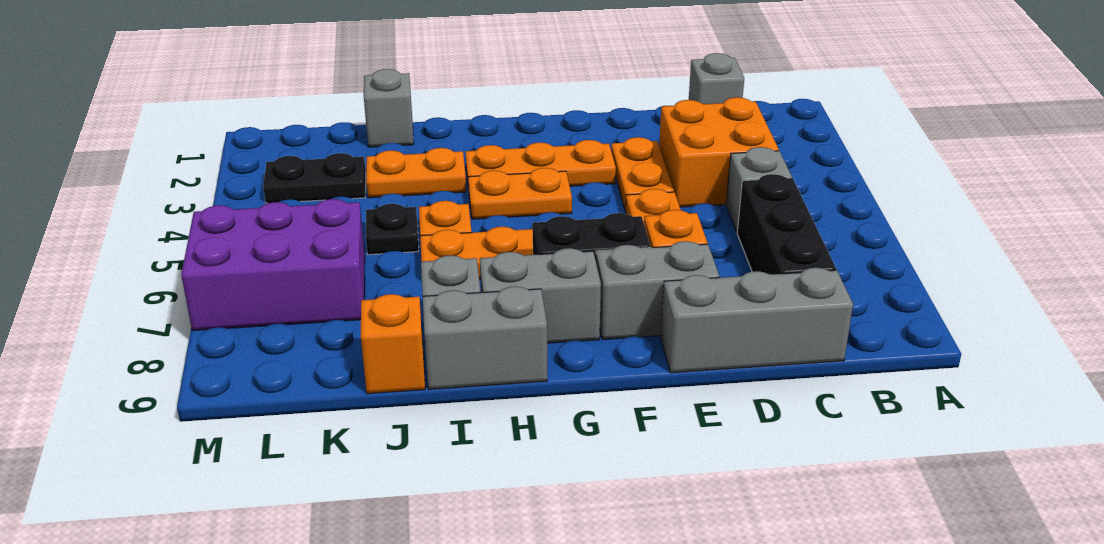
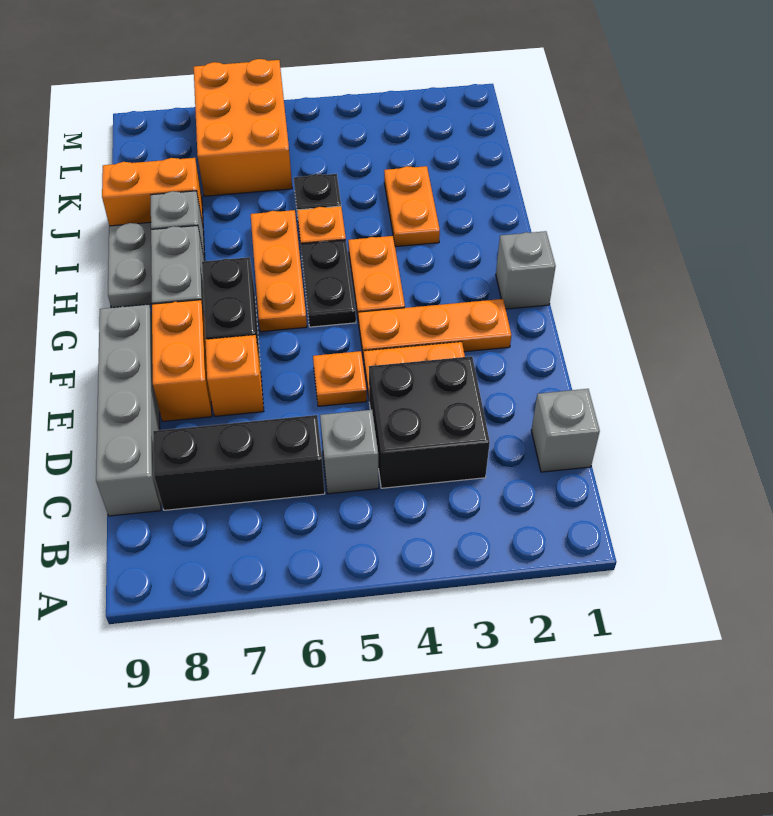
orange brick C3:D4 level 1 -> black brick C3:D4 level 1
grey brick C9:E9 level 1 -> grey brick C9:F9 level 1
grey brick E8:F8 level 1 -> orange brick E8:F8 level 1
orange plate F3:H3 level 1 -> orange plate F2:F4 level 1
grey brick H9:I9 level 1 -> grey plate H9:I9 level 1
grey brick J1 level 1 -> grey brick G1 level 1
orange brick J9 level 1 -> orange brick J8:J9 level 1
black plate K3:L3 level 1 -> black plate G5:H5 level 1
purple brick K6:M7 level 1 -> orange brick K6:M7 level 1

